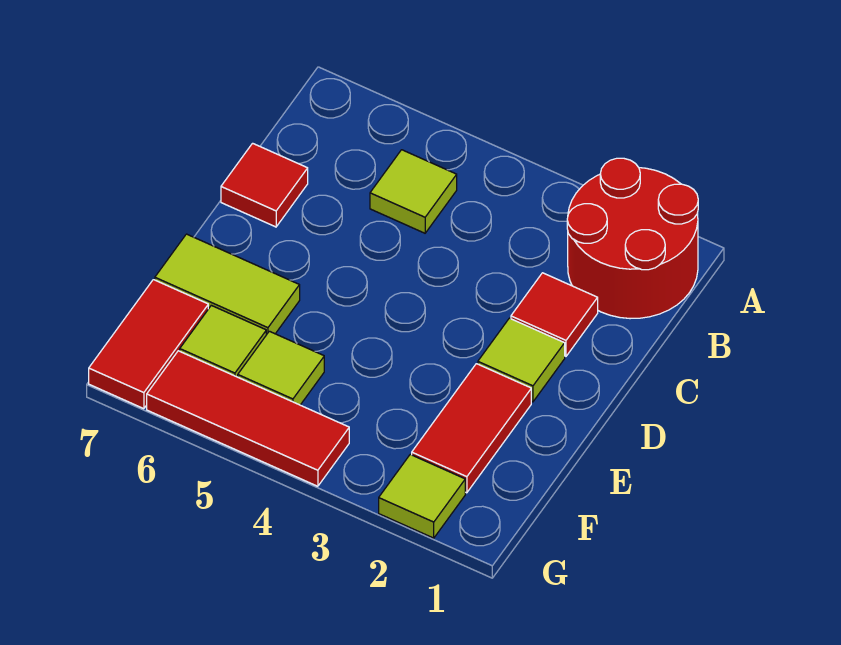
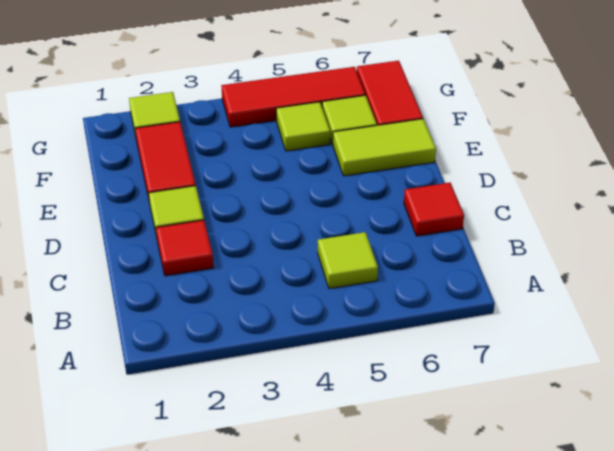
red round brick A1:B2 level 1 -> none

